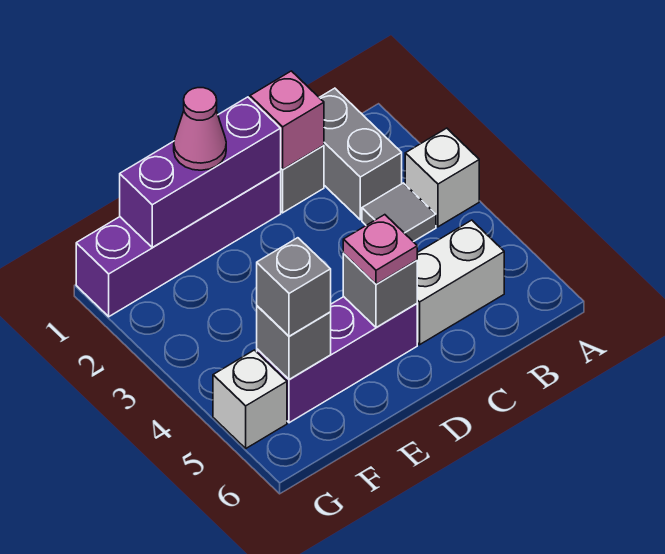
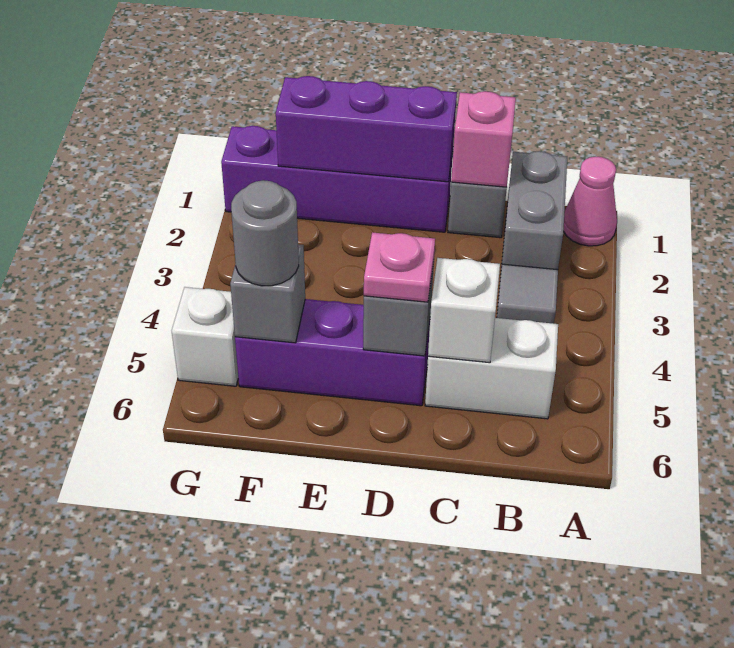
white brick A3 level 1 -> white brick C5 level 2
pink cone E1 level 3 -> pink cone A1 level 1
grey brick F5 level 3 -> grey round brick F5 level 3

